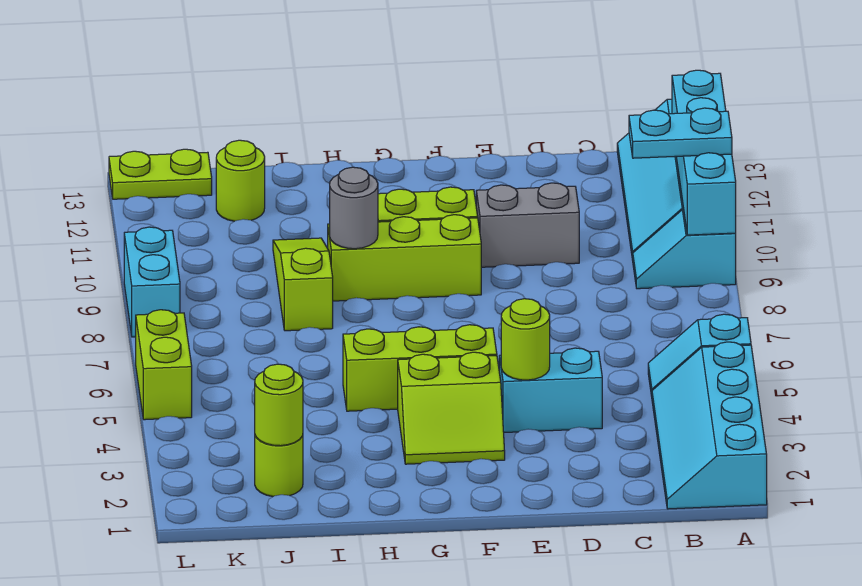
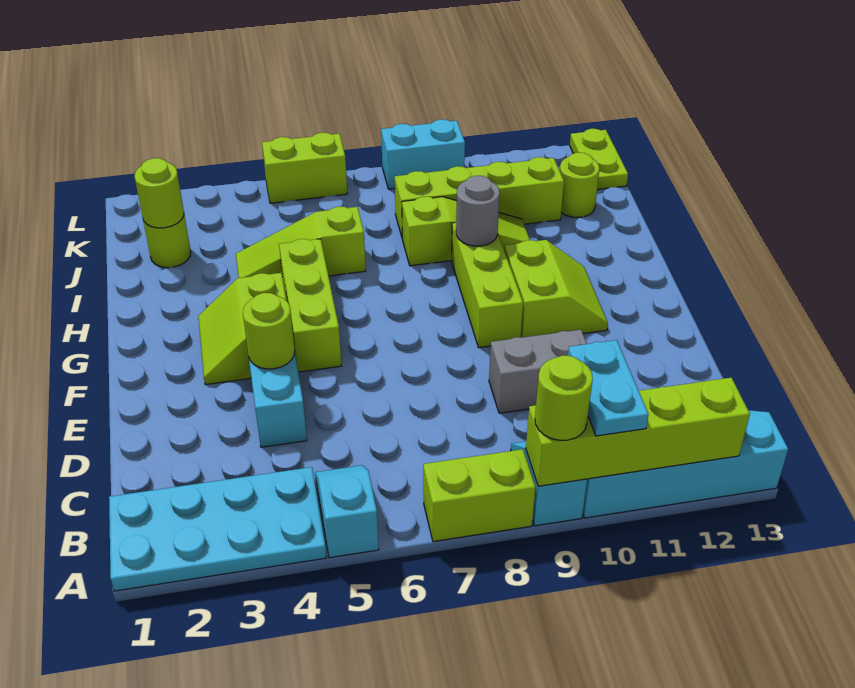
cyan slope A1:B4 level 1 top A -> cyan plate A1:B4 level 1
none -> lime brick A7:A8 level 1
cyan brick A9:A12 level 2 -> lime brick A9:A12 level 2
none -> lime round brick A9 level 3
grey brick D10:E10 level 1 -> grey brick D9:D10 level 1
none -> lime slope I4:I6 level 1 top 6
none -> lime brick J8:J11 level 1

